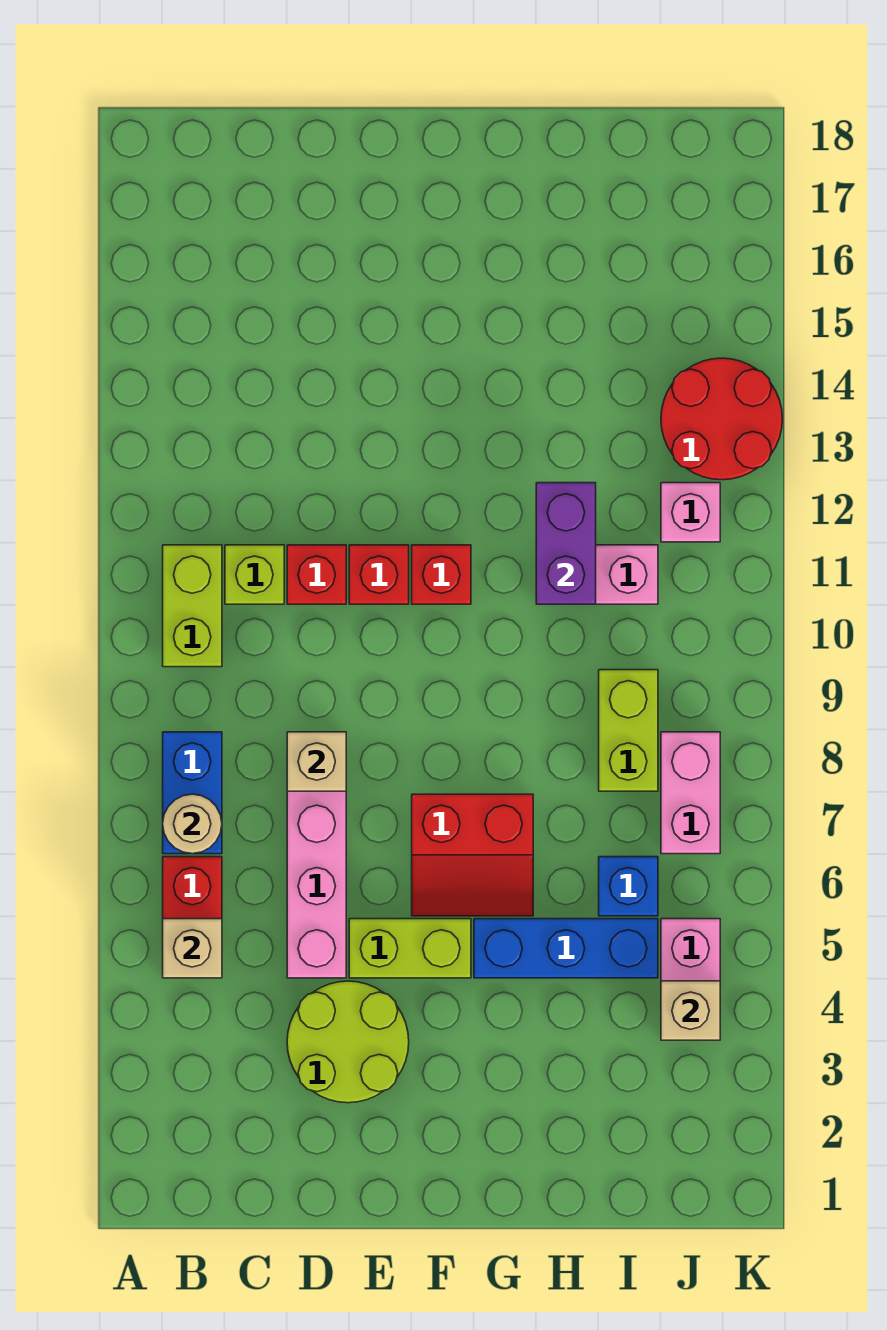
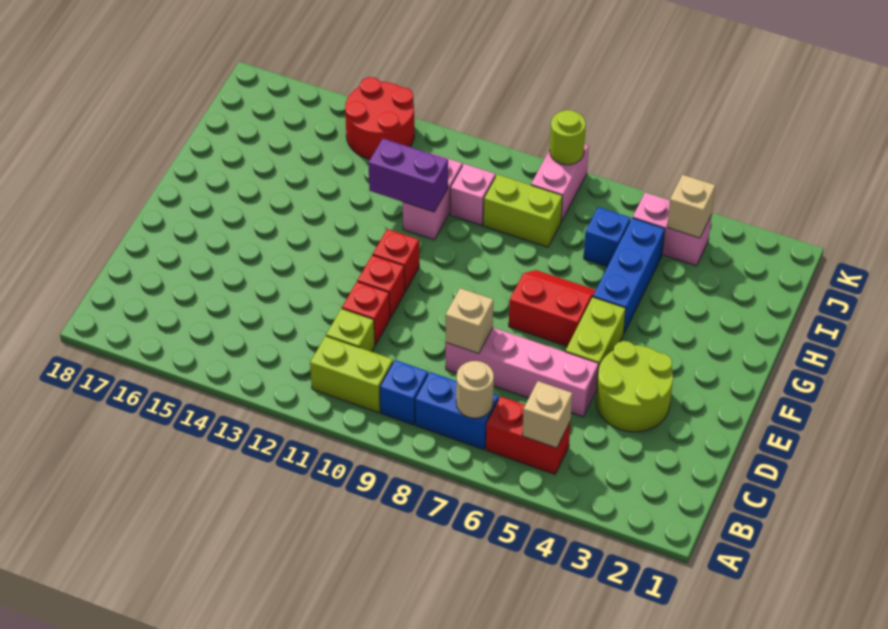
none -> blue brick B9 level 1
red slope F6:G7 level 1 top 7 -> red slope F6:G7 level 1 top F
pink brick J7:J8 level 1 -> pink brick J8:K8 level 1
pink brick J12 level 1 -> pink brick I10 level 1
none -> lime round brick K8 level 2

